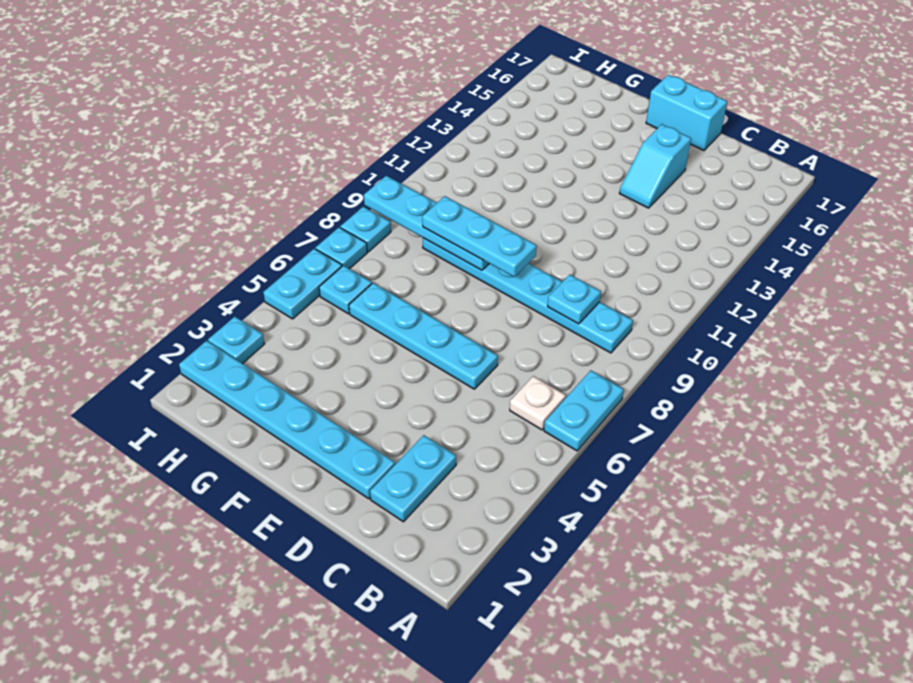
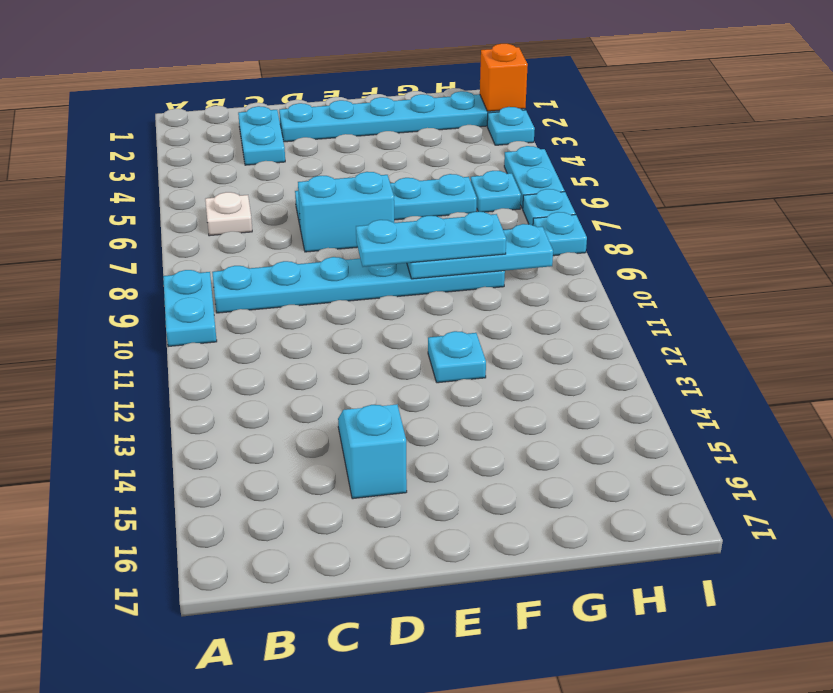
cyan plate A6:A7 level 1 -> cyan plate A9:A10 level 1
cyan plate C9 level 2 -> cyan plate F12 level 1
cyan brick D17:E17 level 1 -> cyan brick D7:E7 level 1
cyan plate F9:I9 level 2 -> cyan plate F9:H9 level 2
none -> orange brick I2 level 2

